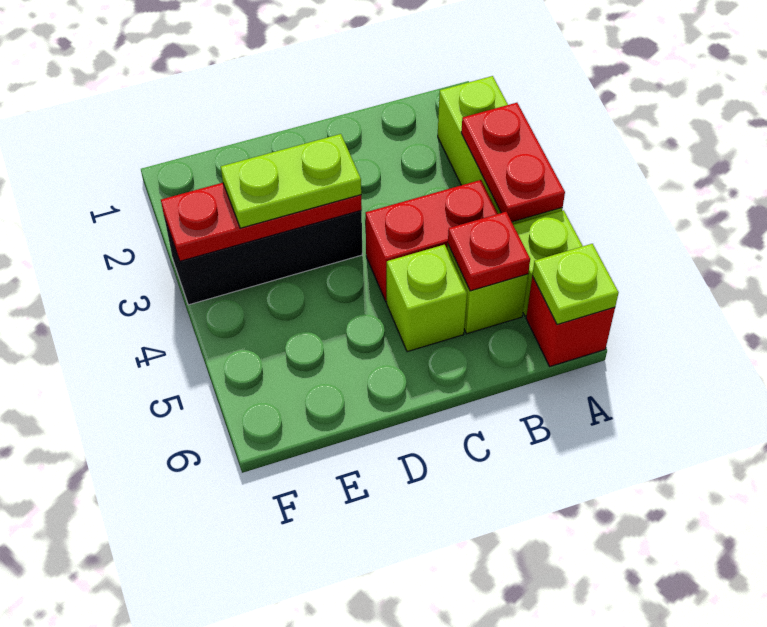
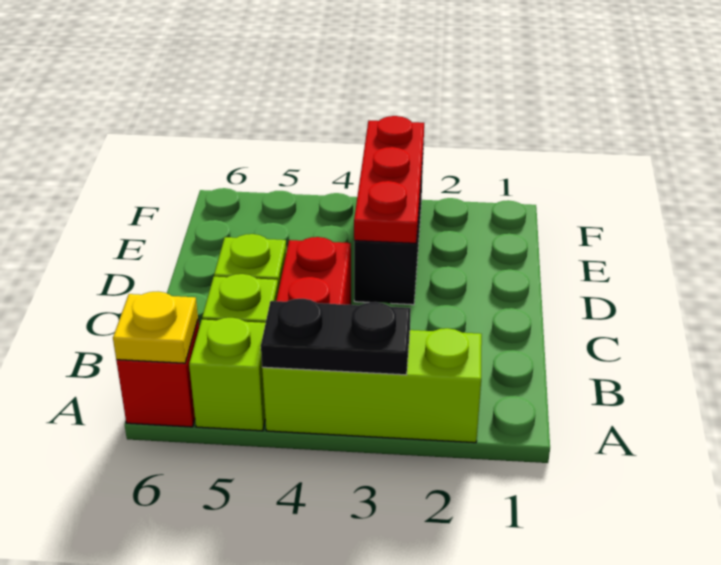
red plate A3:A4 level 2 -> black plate A3:A4 level 2
lime plate A6 level 2 -> yellow plate A6 level 2
red plate B5 level 2 -> none
lime plate D3:E3 level 3 -> none

